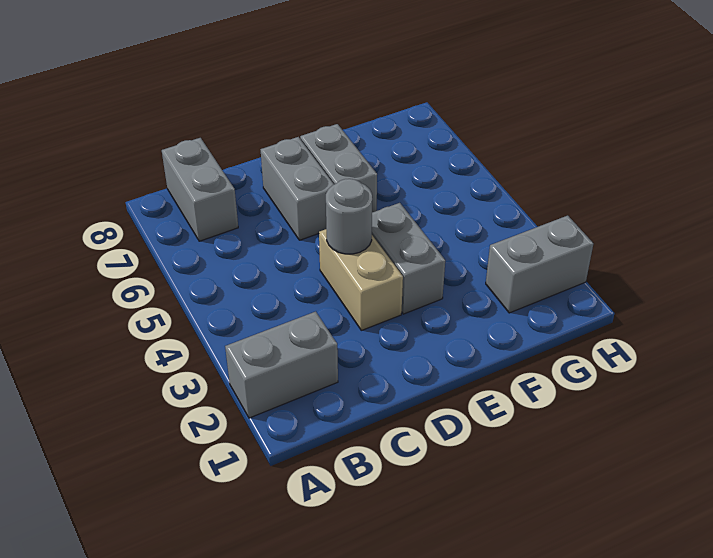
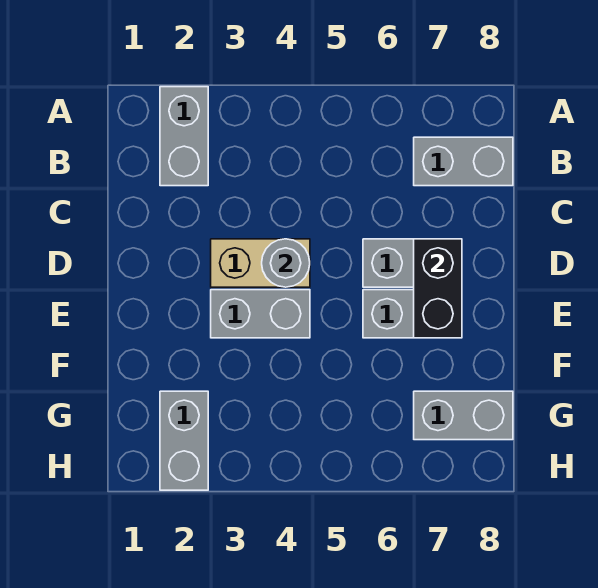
none -> black brick D7:E7 level 2
none -> grey brick G7:G8 level 1

